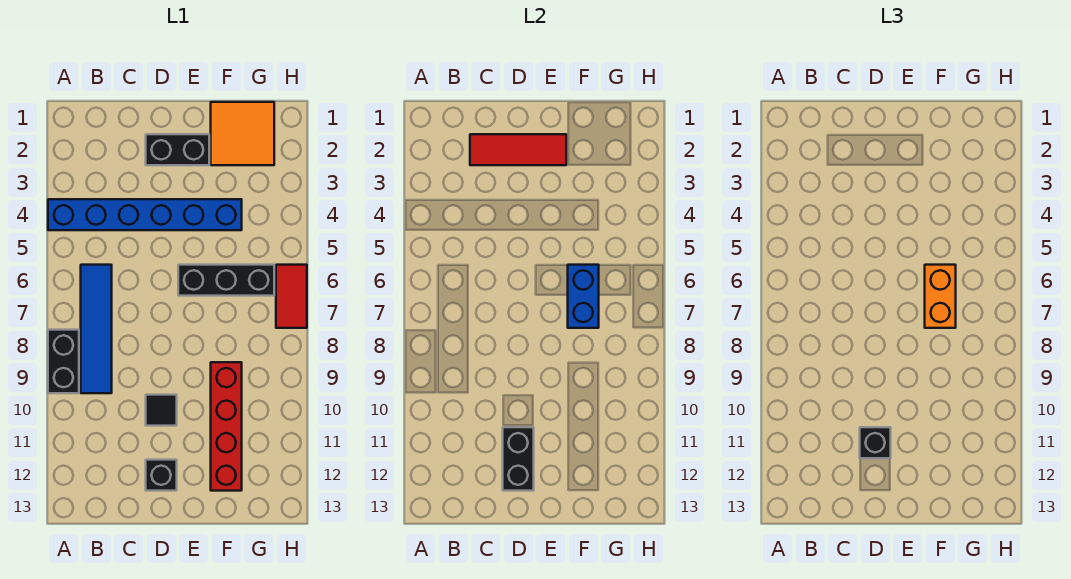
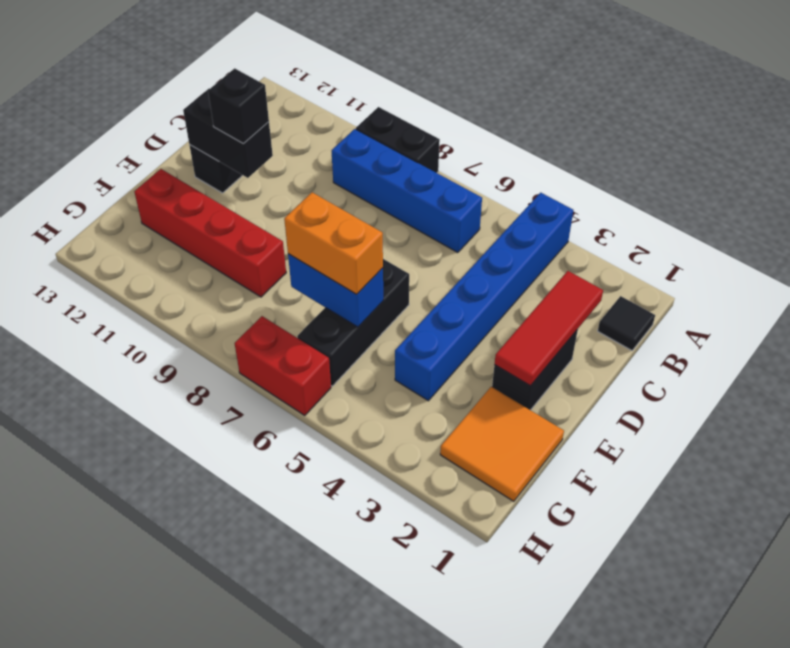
blue tile B6:B9 level 1 -> blue brick B6:B9 level 1
black tile D10 level 1 -> black tile B1 level 1
red tile H6:H7 level 1 -> red brick H6:H7 level 1

